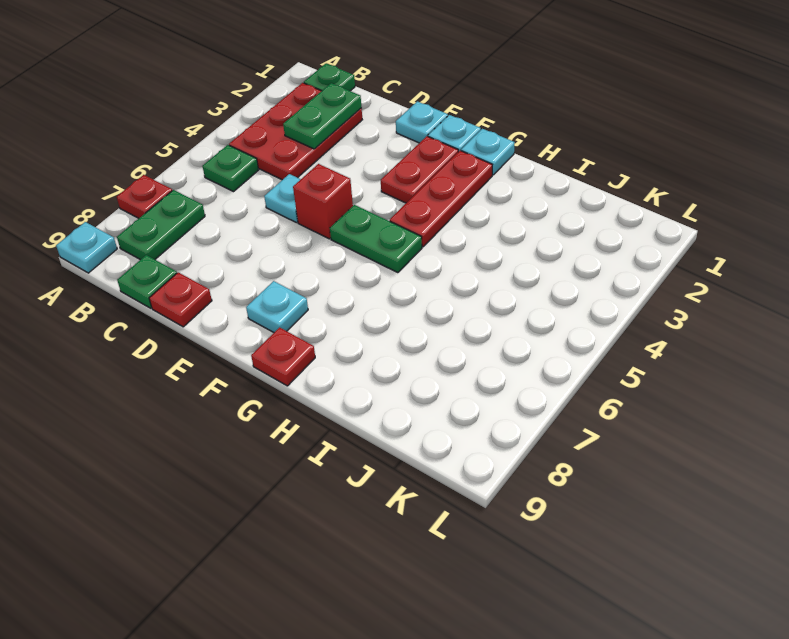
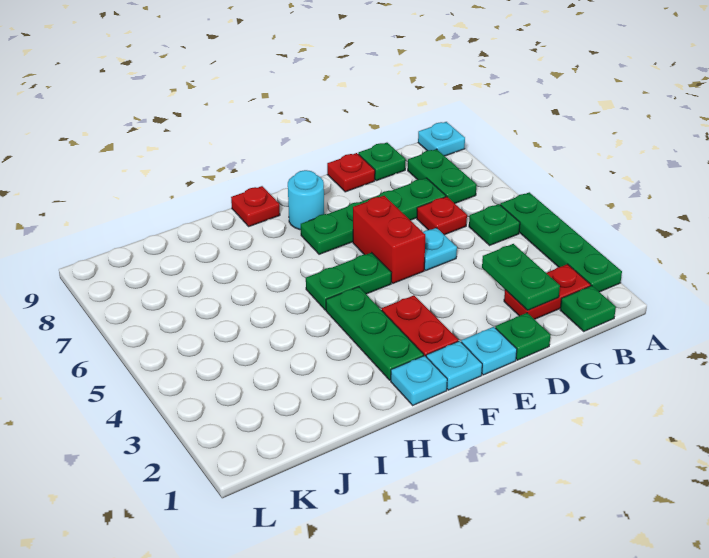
none -> green plate A2:A5 level 1
red plate A7 level 1 -> red plate C6 level 1
red plate B2:C4 level 1 -> red plate B2:C2 level 1
none -> green plate C7:F7 level 1
none -> green plate D1 level 1
red brick E5 level 1 -> red brick E5:E6 level 1
cyan plate F8 level 1 -> cyan round brick F8 level 1
red plate G2:G4 level 1 -> green plate G2:G4 level 1

